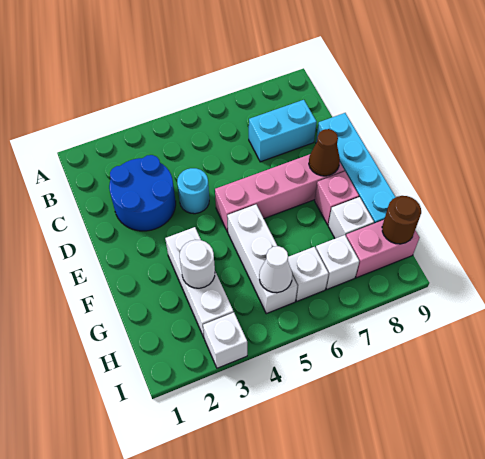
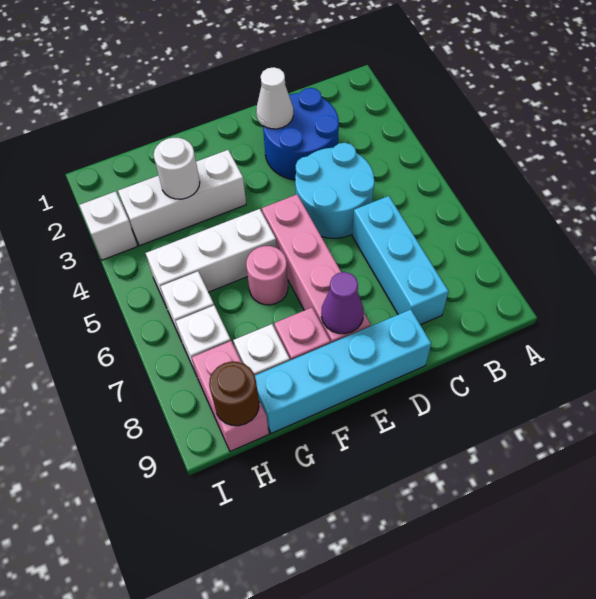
cyan brick C7:C8 level 1 -> cyan brick C6:C8 level 1
cyan round brick D4 level 1 -> cyan round brick C4:D5 level 1
brown cone E8 level 2 -> purple cone E8 level 2
none -> pink round brick F6 level 1
white cone H5 level 2 -> white cone D2 level 2

